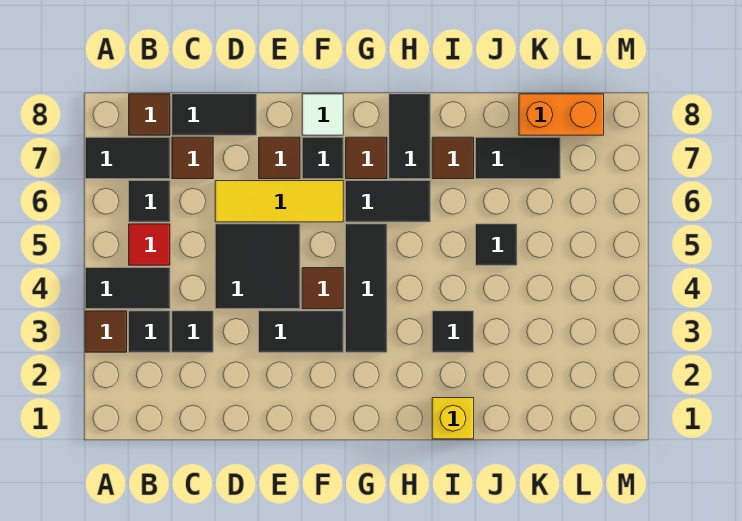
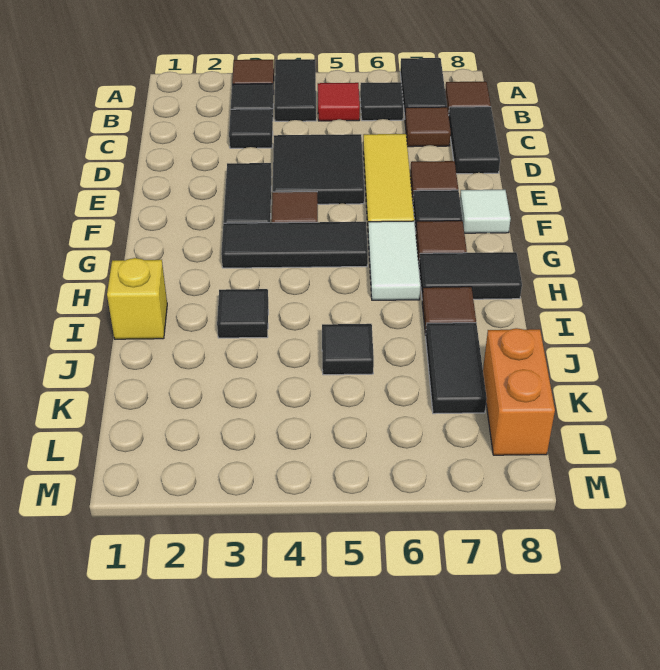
black tile G6:H6 level 1 -> white tile G6:H6 level 1

